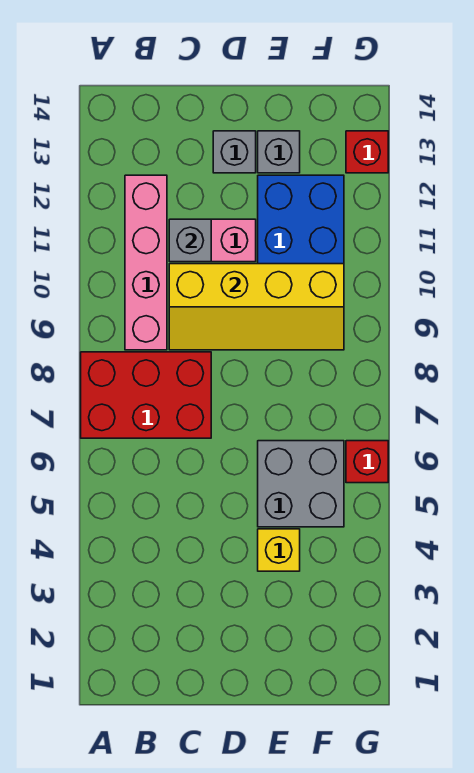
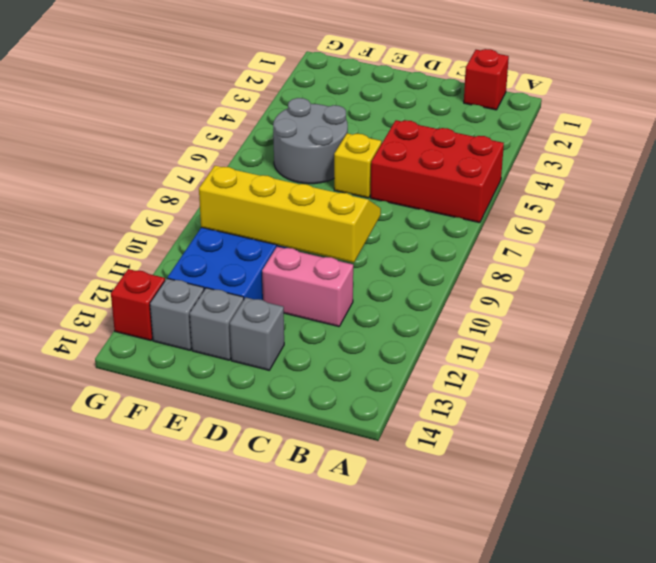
red brick A7:C8 level 1 -> red brick A5:C6 level 1
pink brick B9:B12 level 1 -> none
grey brick C11 level 2 -> grey brick F13 level 1
yellow brick E4 level 1 -> yellow brick D6 level 1
grey brick E5:F6 level 1 -> grey round brick E5:F6 level 1
red brick G6 level 1 -> red brick B1 level 1

